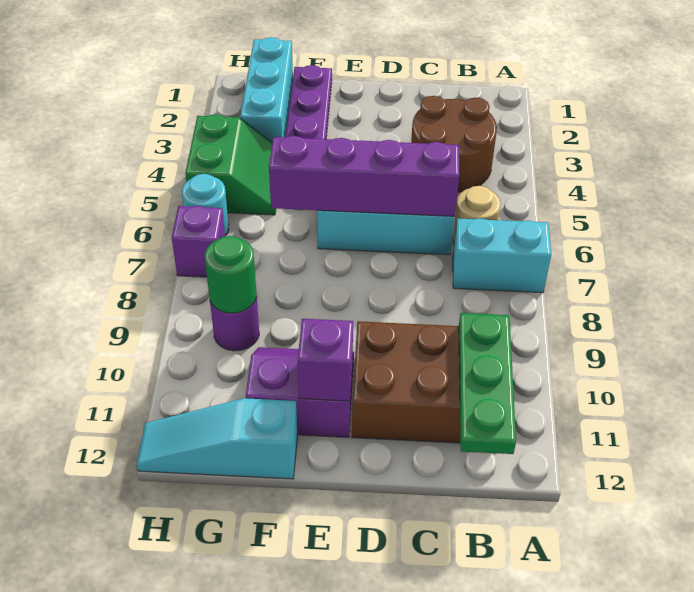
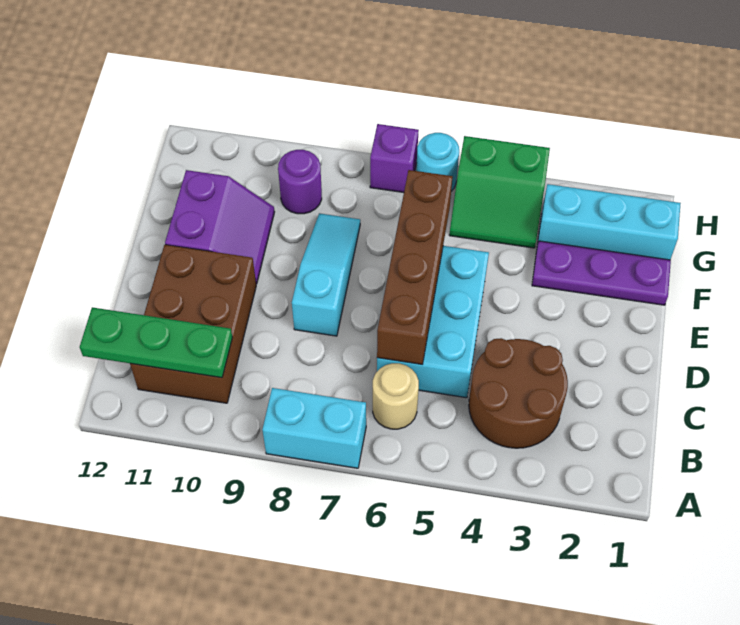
cyan brick A7:B7 level 1 -> cyan brick A7:A8 level 1
purple brick C6:F6 level 2 -> brown brick C6:F6 level 2
purple brick E11 level 2 -> none
cyan slope F12:H12 level 1 top F -> cyan slope D8:F8 level 1 top D
green round brick G9 level 2 -> none

